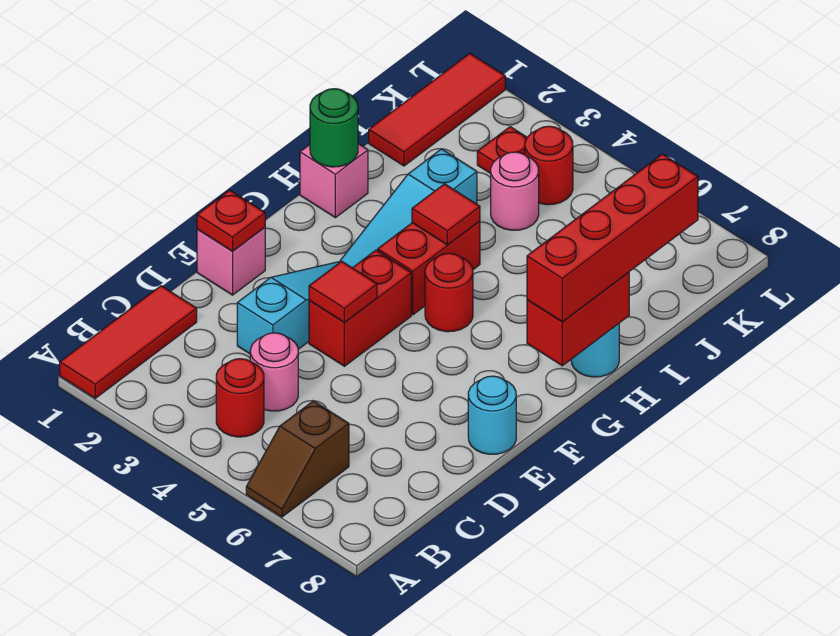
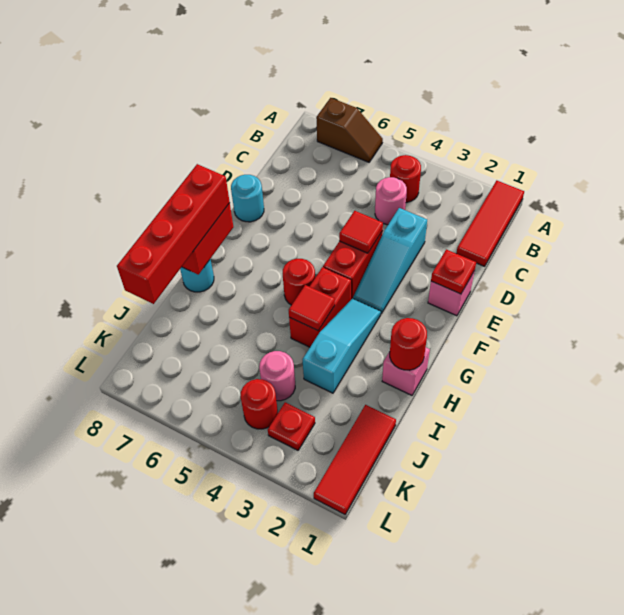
brown slope A6:B6 level 1 top B -> brown slope A6:A7 level 1 top 7
green round brick H1 level 2 -> red round brick H1 level 2

